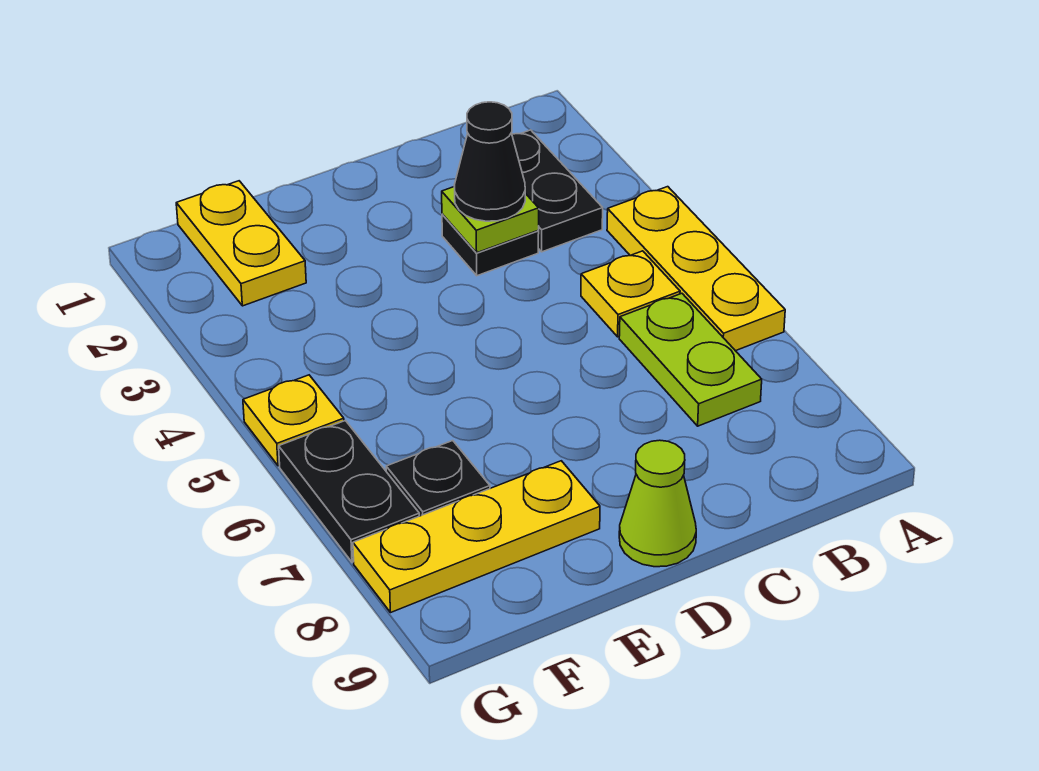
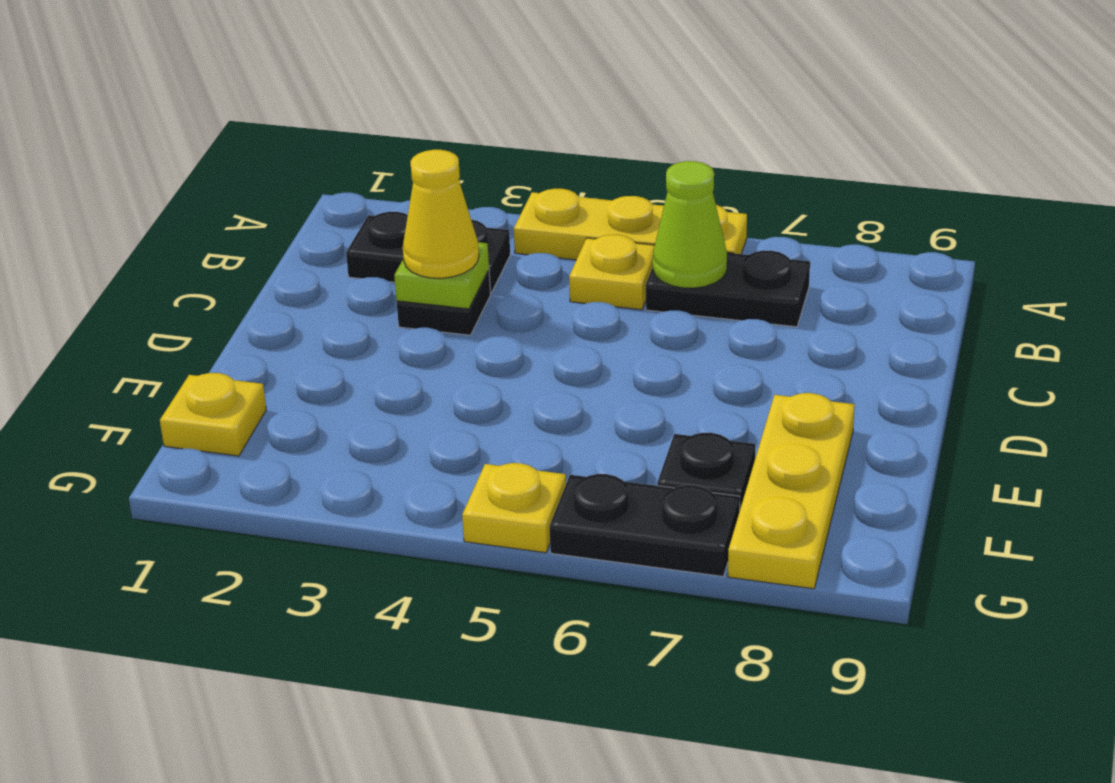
lime plate B6:B7 level 1 -> black plate B6:B7 level 1
black cone C3 level 3 -> yellow cone C3 level 3
lime cone D9 level 1 -> lime cone B6 level 2
yellow plate F1:F2 level 1 -> yellow plate F1 level 1

